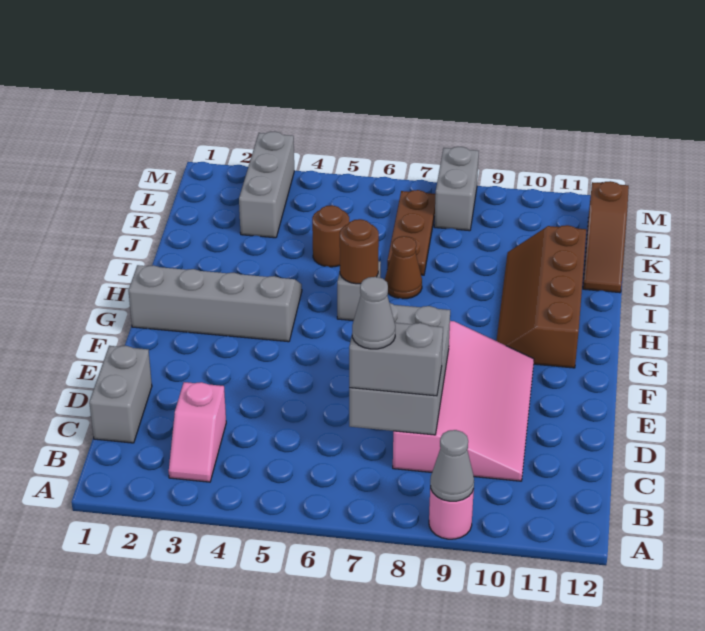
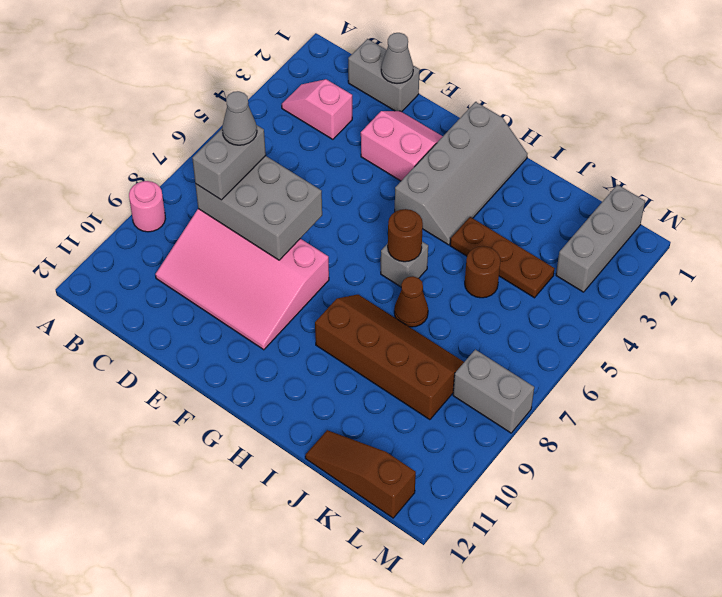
grey cone A9 level 2 -> grey cone D1 level 2
none -> pink slope E2:F3 level 1 top 3
brown slope G10:J11 level 1 top 11 -> brown slope H8:K9 level 1 top 9
brown plate J7:L7 level 1 -> brown plate I4:K4 level 1
grey brick K3:M3 level 1 -> grey brick L1:L3 level 1

